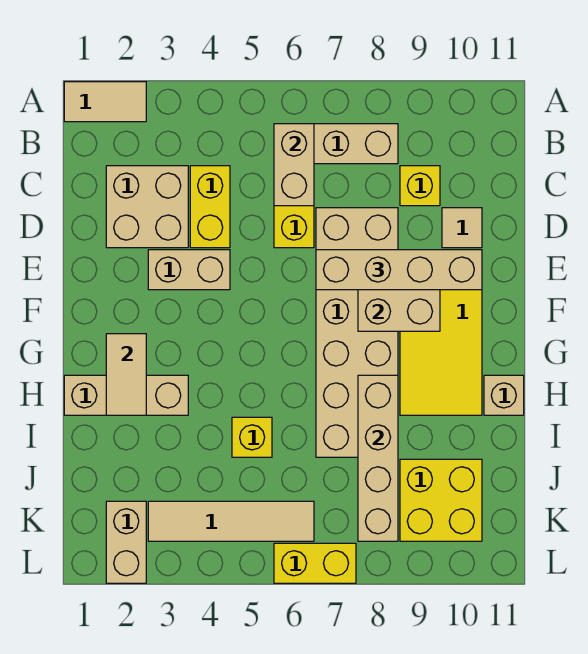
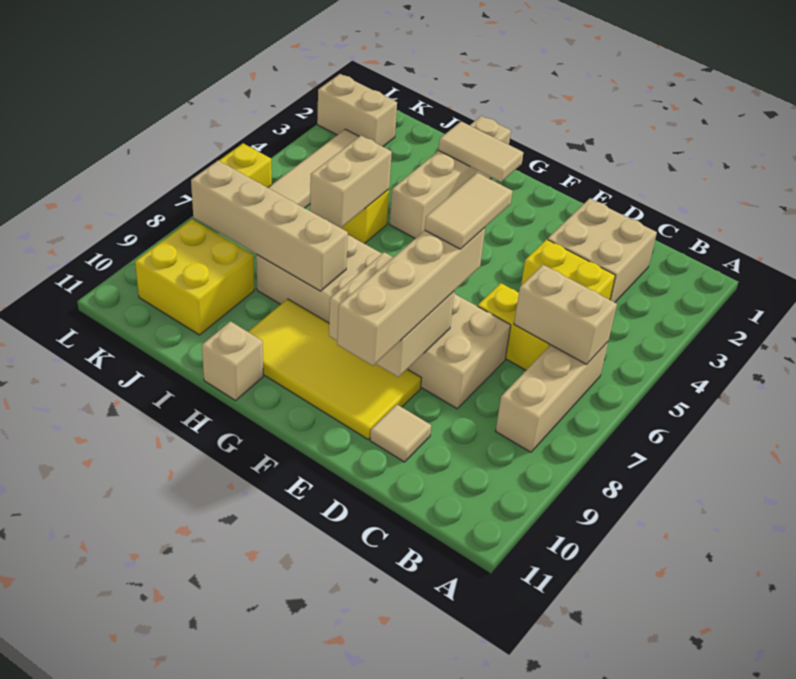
tan tile A1:A2 level 1 -> tan tile E6:E7 level 4
yellow brick C9 level 1 -> none
tan brick E3:E4 level 1 -> tan brick I5:I6 level 2
tan brick H1:H3 level 1 -> tan brick H1:H4 level 1

